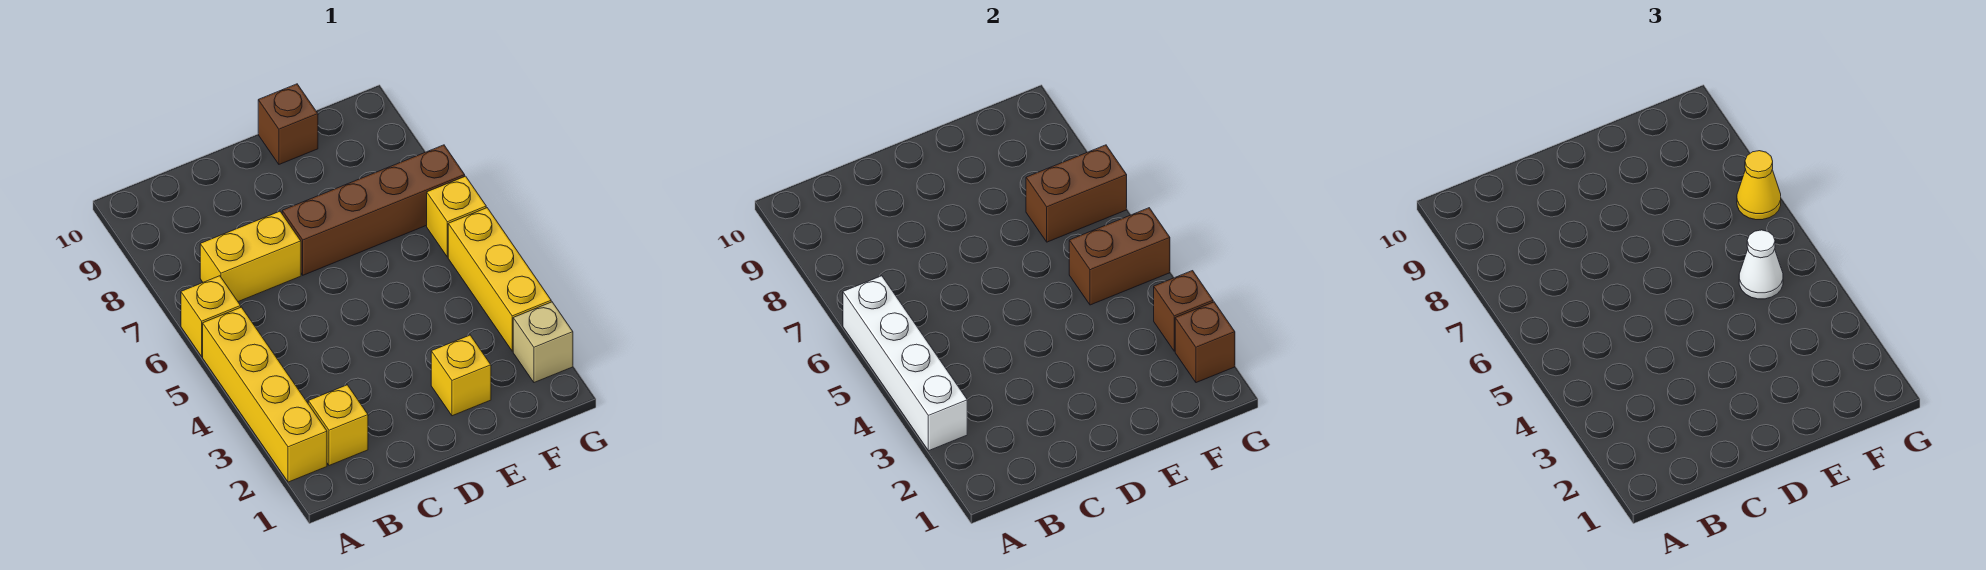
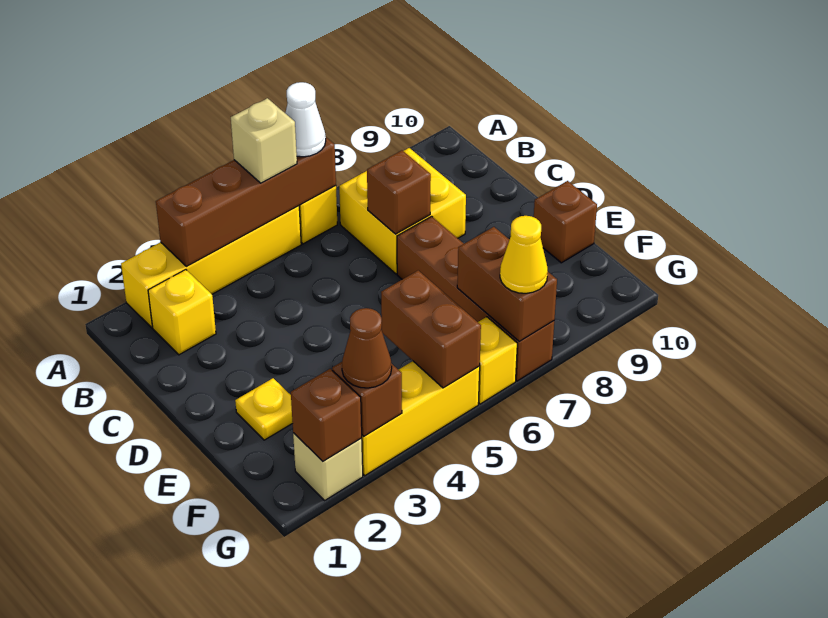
white brick A3:A6 level 2 -> brown brick A3:A6 level 2
none -> tan brick A5 level 3
yellow brick B7:C7 level 1 -> yellow brick B7:C8 level 1
none -> brown brick C7 level 2
yellow brick E2 level 1 -> yellow plate E2 level 1
white cone F5 level 3 -> white cone A6 level 3
none -> brown cone G3 level 3

